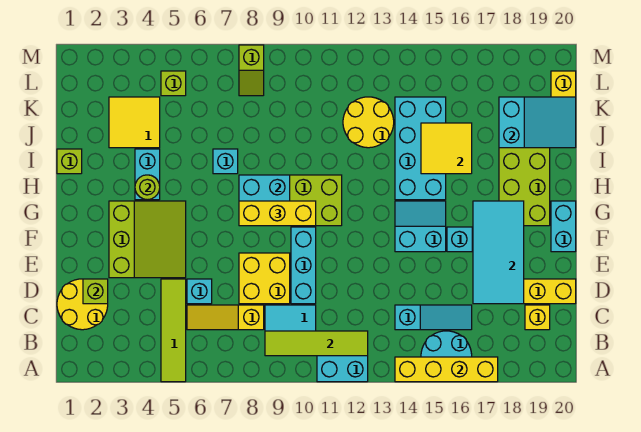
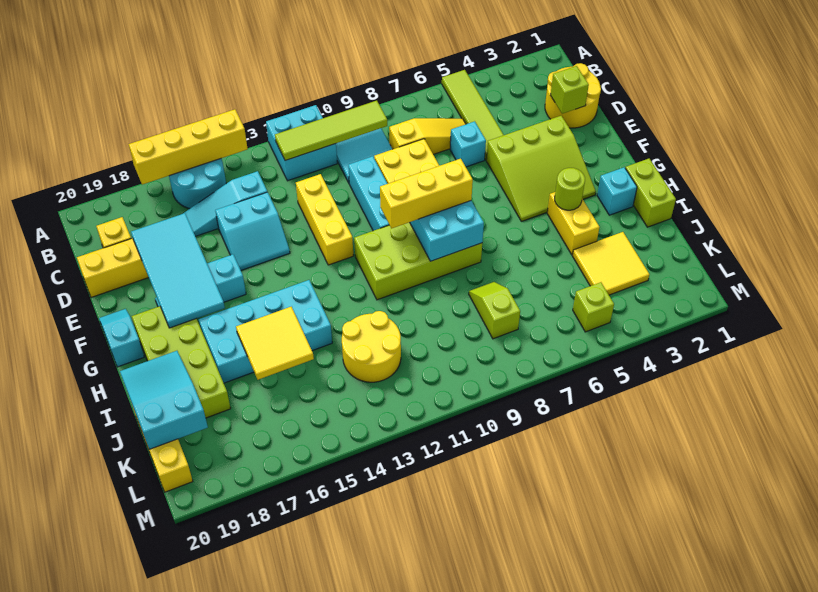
none -> yellow brick D12:F12 level 1
lime slope E3:G5 level 1 top 3 -> lime slope E3:G5 level 1 top E
cyan slope F14:G15 level 1 top F -> cyan slope D14:E15 level 1 top D
cyan brick F20:G20 level 1 -> cyan slope F20:G20 level 1 top G
cyan brick H4:I4 level 1 -> yellow brick H4:I4 level 1
cyan brick H14:K15 level 1 -> cyan brick H14:I17 level 1
lime brick I1 level 1 -> lime brick H1:I1 level 1
cyan brick I7 level 1 -> cyan brick H2 level 1
cyan slope J18:K20 level 2 top 18 -> cyan slope I19:K20 level 2 top K
lime slope L8:M8 level 1 top M -> lime slope J8:K8 level 1 top K

